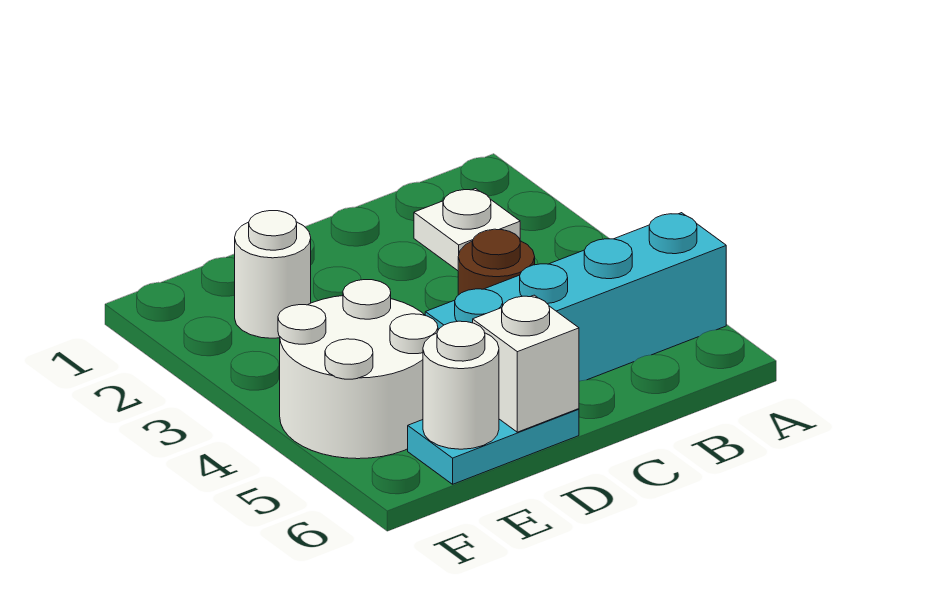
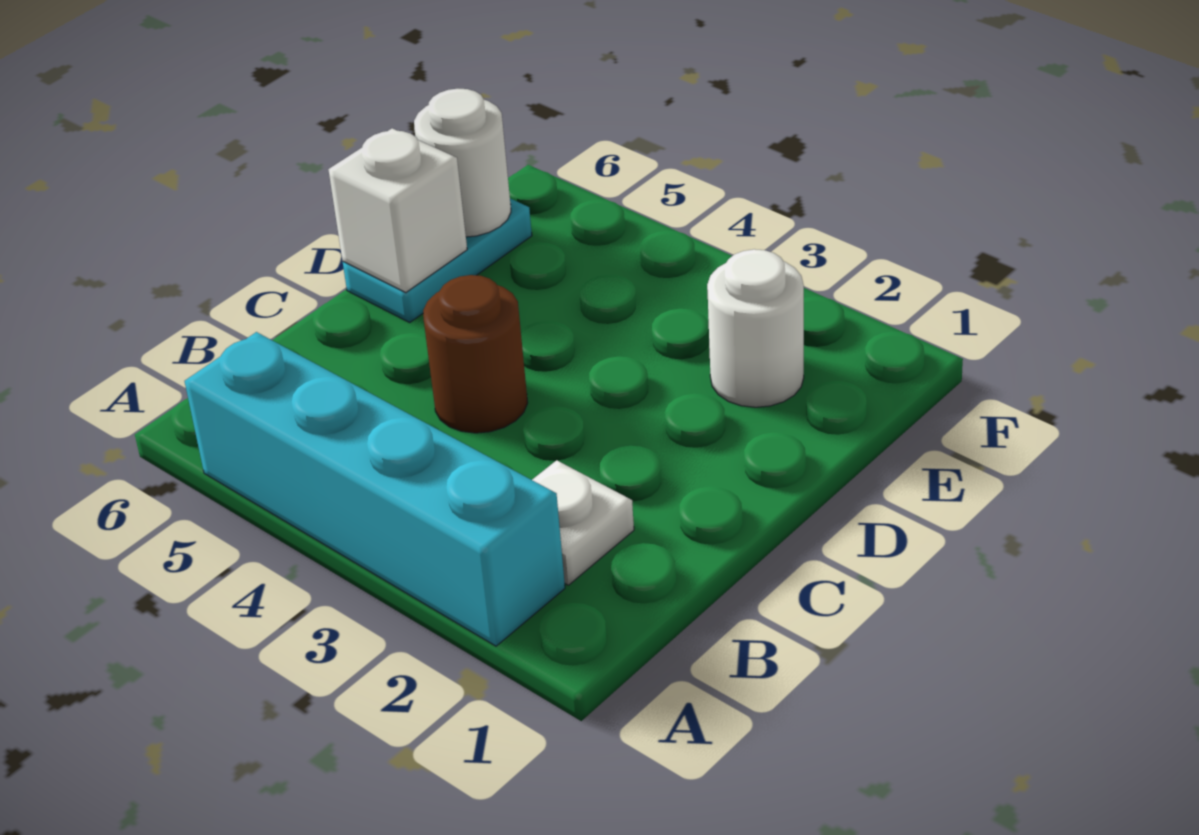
cyan brick A5:D5 level 1 -> cyan brick A2:A5 level 1
white round brick E4:F5 level 1 -> none

